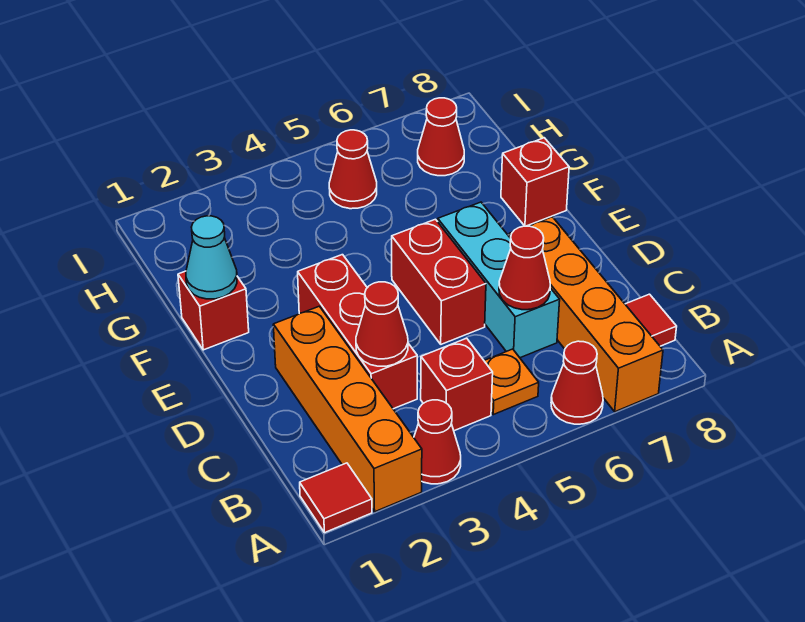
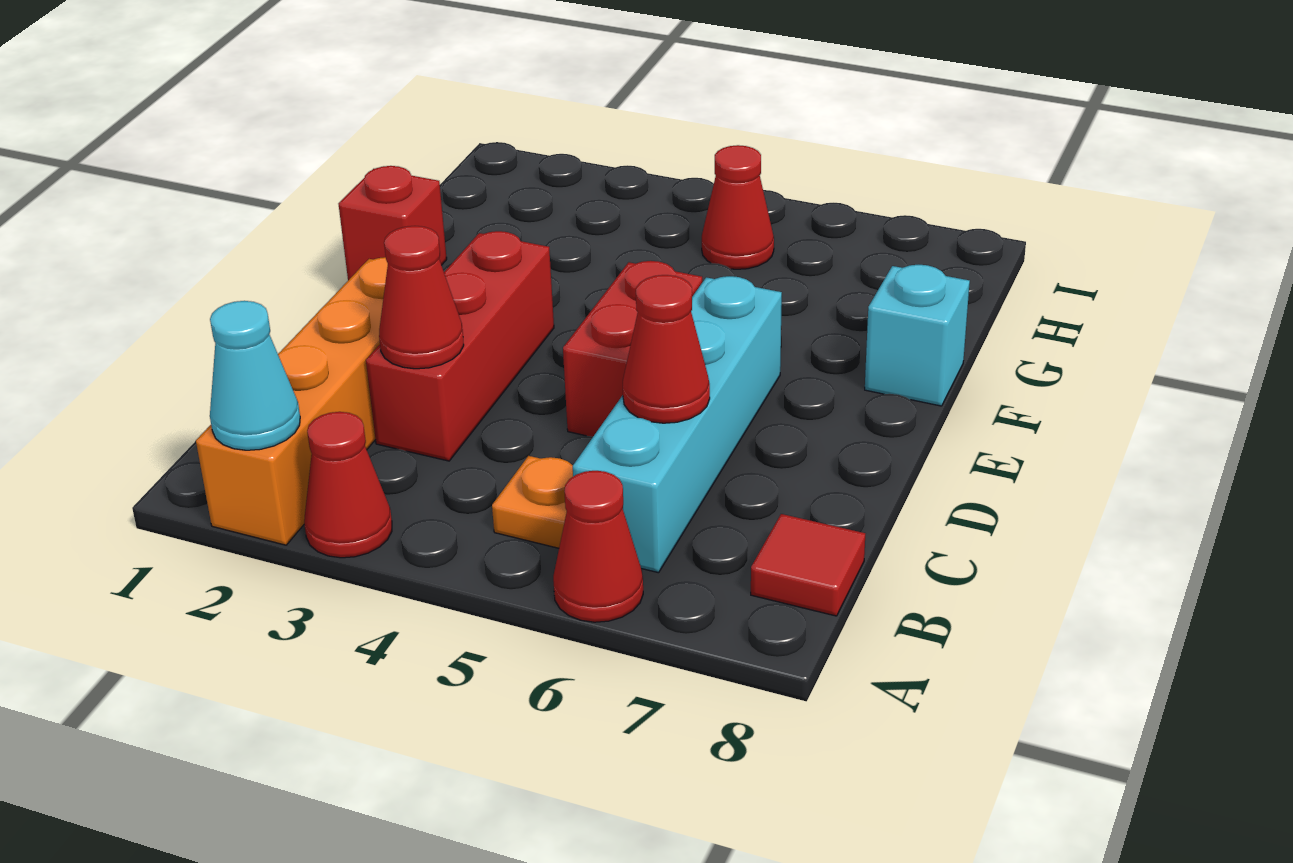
red tile A1 level 1 -> none
orange brick A7:D7 level 1 -> none
red brick B4 level 1 -> none
cyan brick C6:E6 level 1 -> cyan brick B6:E6 level 1
cyan cone F1 level 2 -> cyan cone A2 level 2
red brick F8 level 1 -> cyan brick F8 level 1
red cone H7 level 1 -> none

